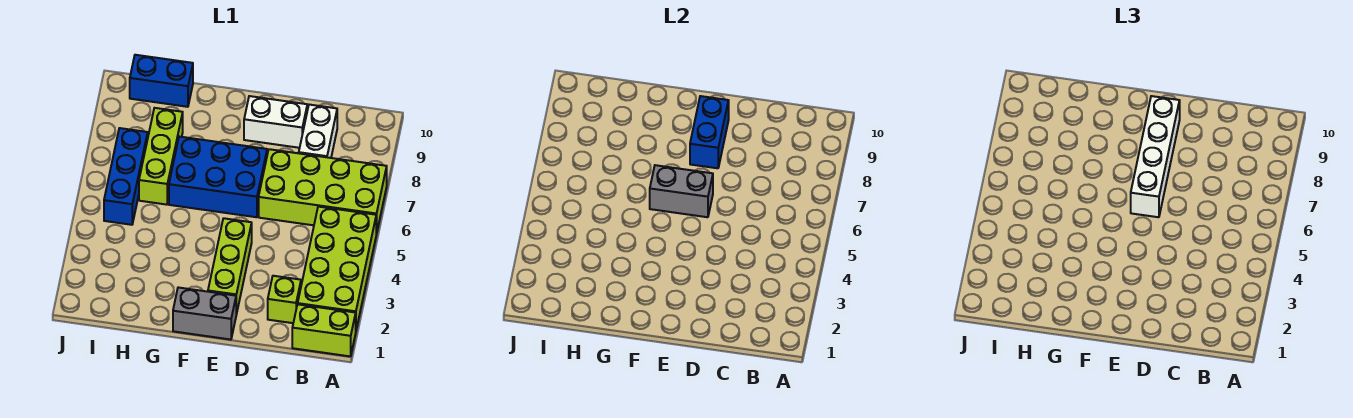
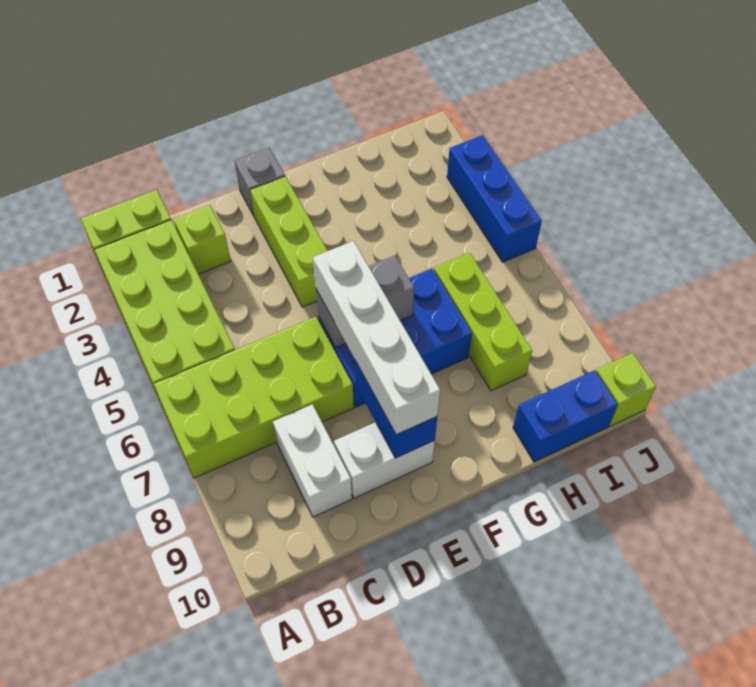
grey brick E1:F1 level 1 -> grey brick E1 level 1
blue brick I5:I7 level 1 -> blue brick J3:J5 level 1
none -> lime brick J10 level 1

